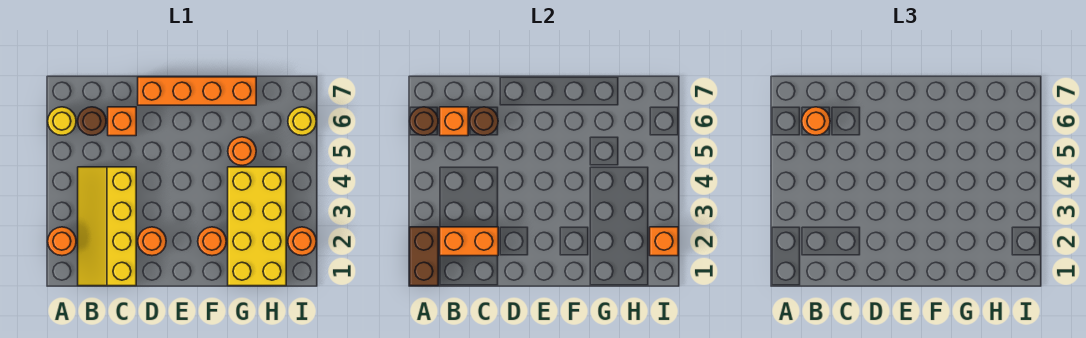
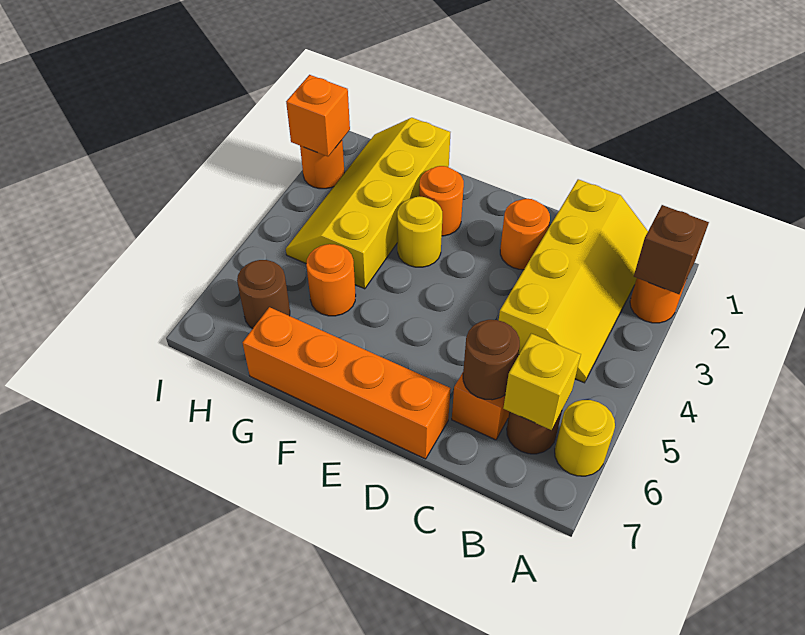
brown brick A1:A2 level 2 -> brown brick A2 level 2
brown round brick A6 level 2 -> brown round brick H6 level 1
orange brick B2:C2 level 2 -> none
orange brick B6 level 2 -> yellow brick B6 level 2
orange round brick B6 level 3 -> none
yellow brick G1:H4 level 1 -> yellow slope G1:H4 level 1 top G
yellow round brick I6 level 1 -> yellow round brick F3 level 1

